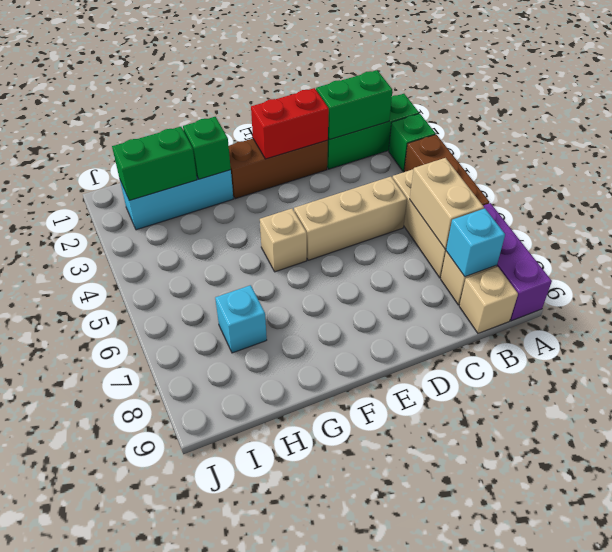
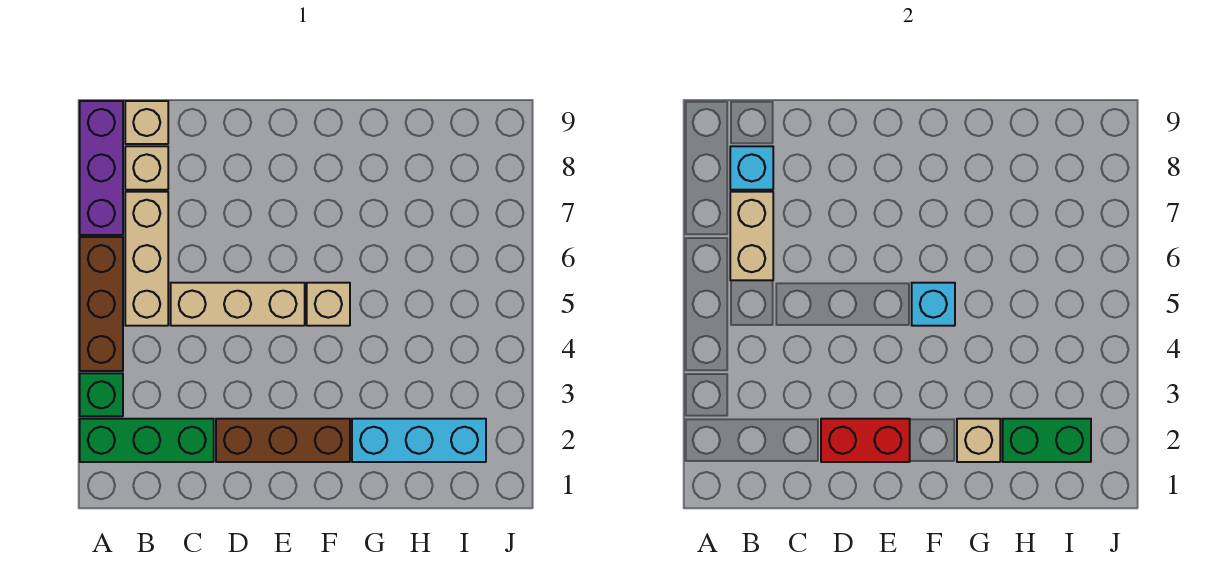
green brick B2:C2 level 2 -> none
green brick G2 level 2 -> tan brick G2 level 2
cyan brick H7 level 1 -> cyan brick F5 level 2

